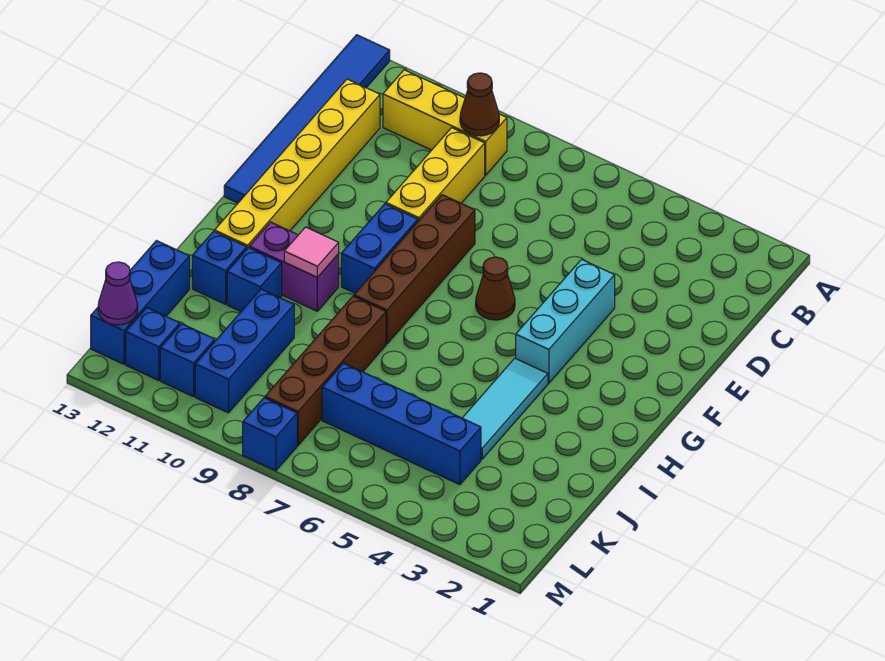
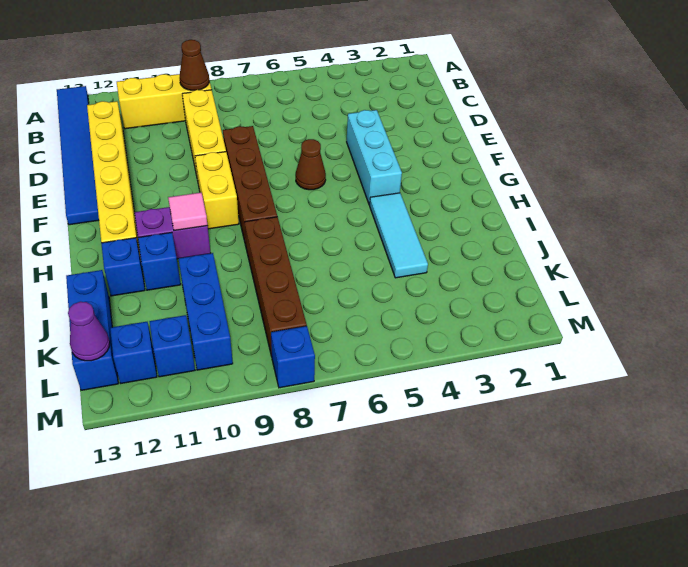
blue brick F9:G9 level 1 -> yellow brick F9:G9 level 1
blue brick K4:K7 level 1 -> none

